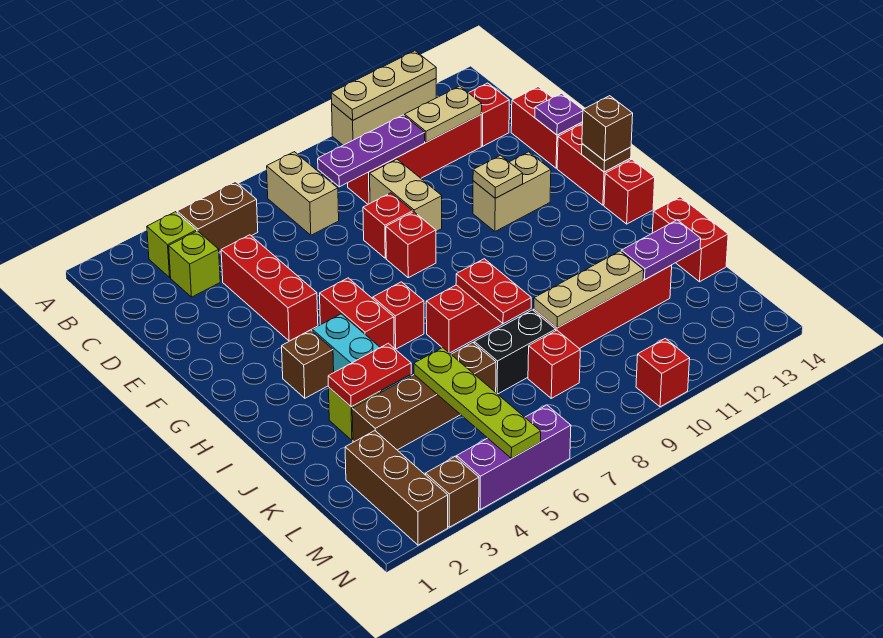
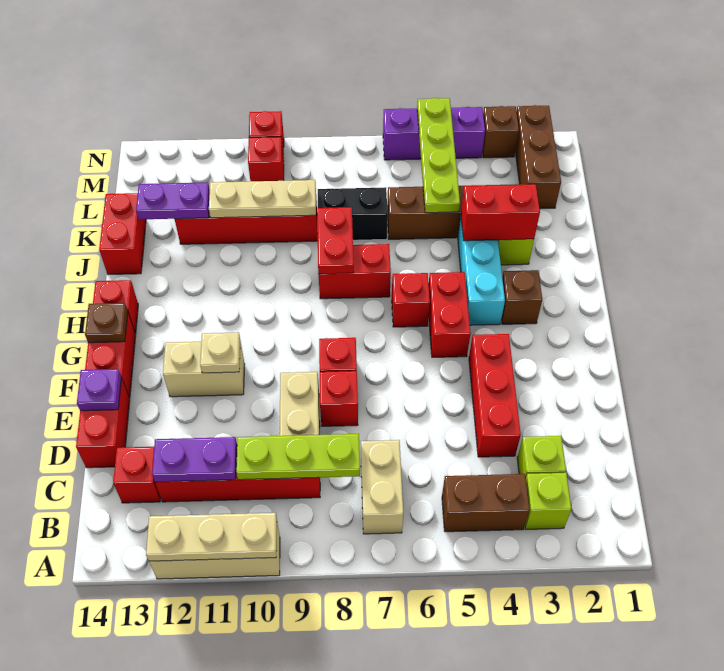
purple plate C8:C10 level 2 -> lime plate C8:C10 level 2
tan plate C11:C12 level 2 -> purple plate C11:C12 level 2
brown brick G14 level 3 -> none
red plate J3:J4 level 2 -> red brick J3:J4 level 2
red brick L8 level 1 -> red brick M10 level 1

